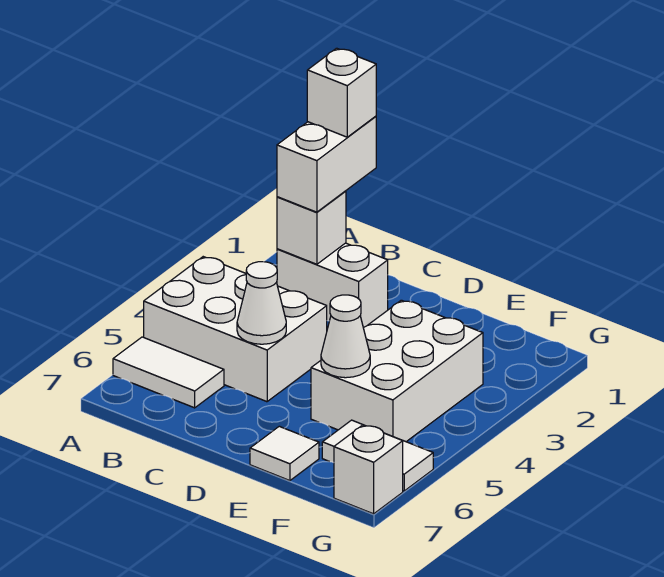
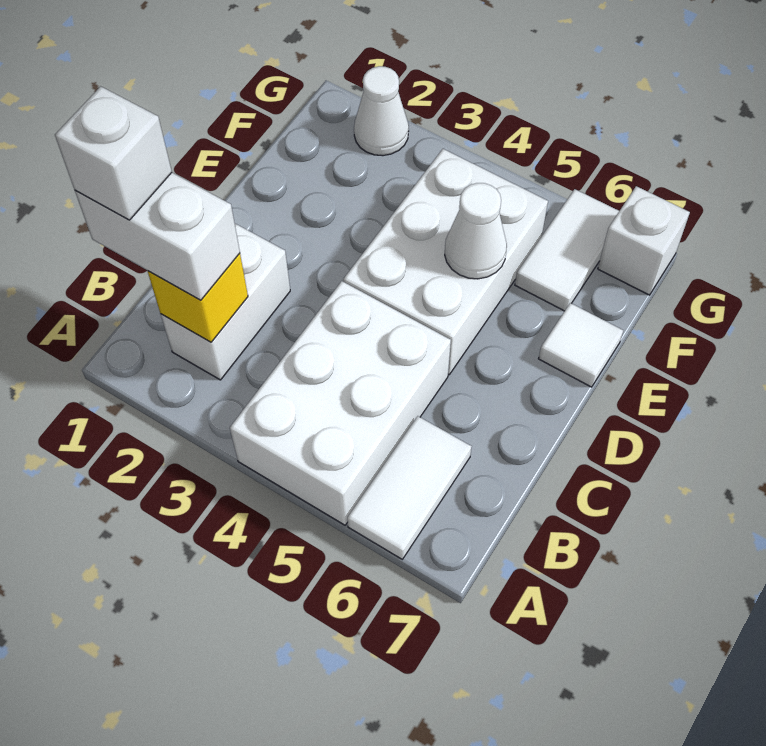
white brick B2 level 2 -> yellow brick B2 level 2
white cone C5 level 2 -> white cone G2 level 1
white brick E3:F5 level 1 -> white brick D4:F5 level 1

